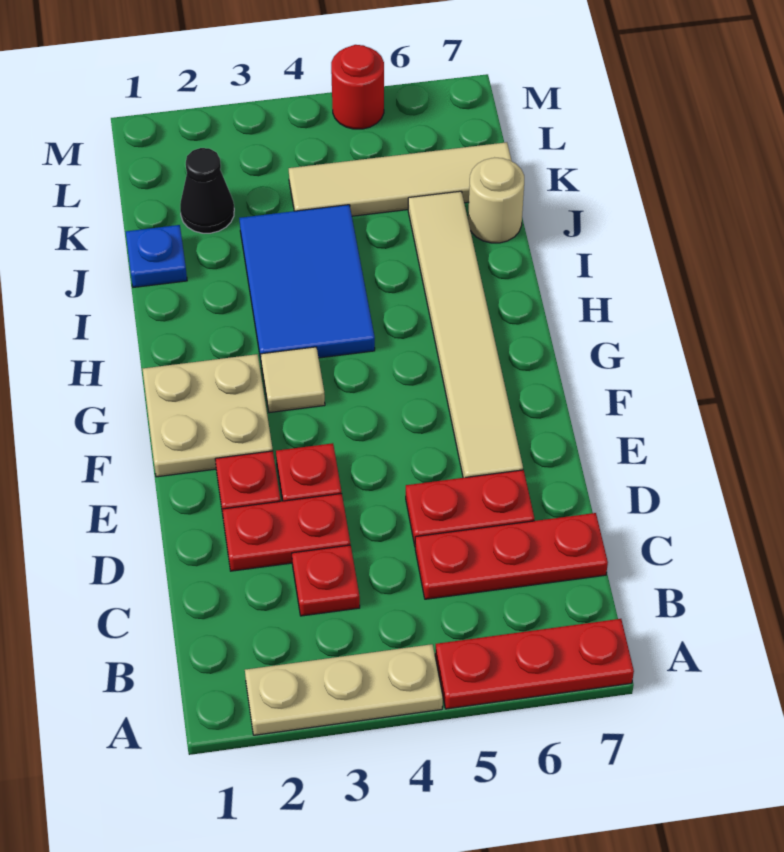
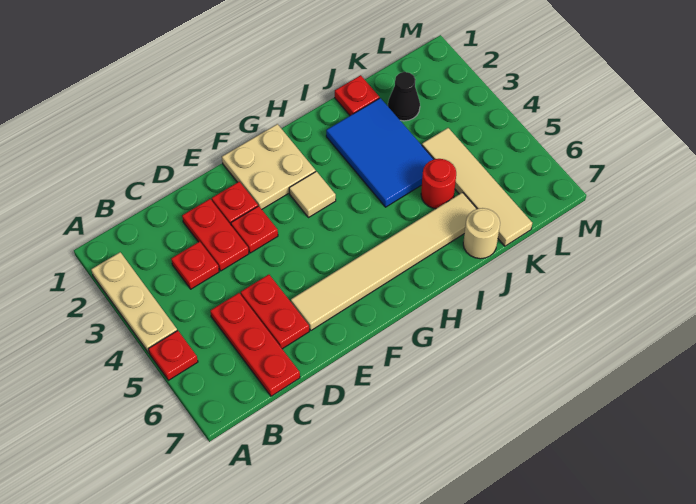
red plate A5:A7 level 1 -> red plate A5 level 1
blue tile H3:J4 level 1 -> blue tile I2:J4 level 1
blue plate J1 level 1 -> red plate J1 level 1
red round brick M5 level 1 -> red round brick J5 level 1

